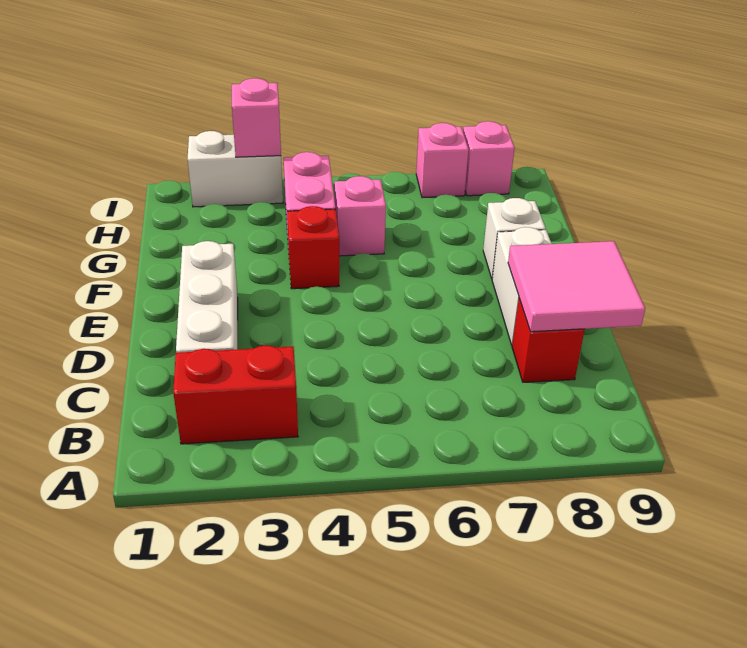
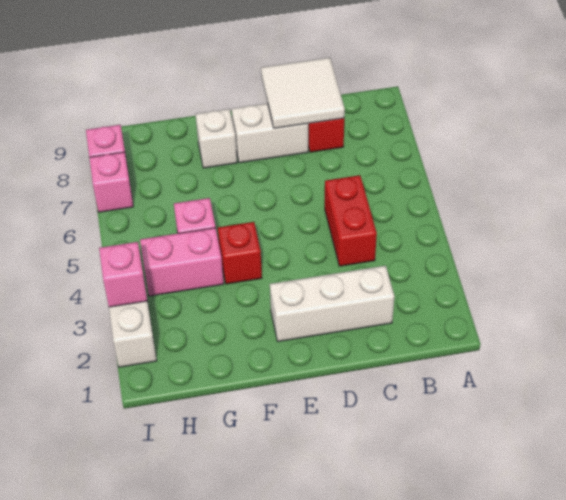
red brick B2:B3 level 1 -> red brick C4:C5 level 1
pink tile C8:D9 level 2 -> white tile C8:D9 level 2

